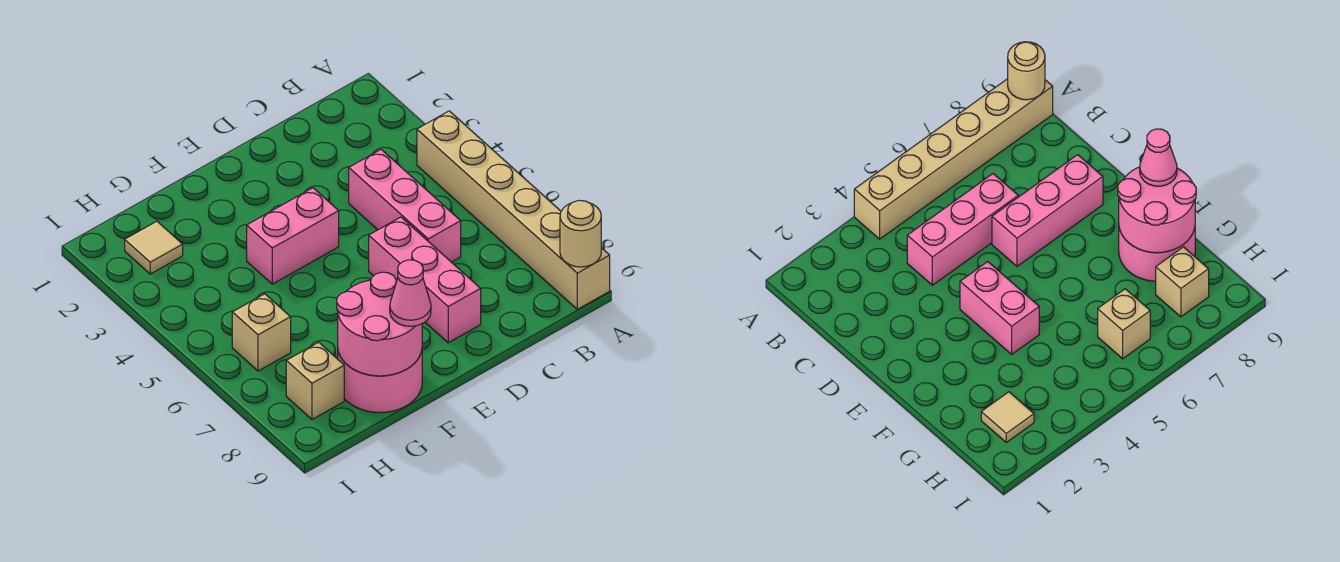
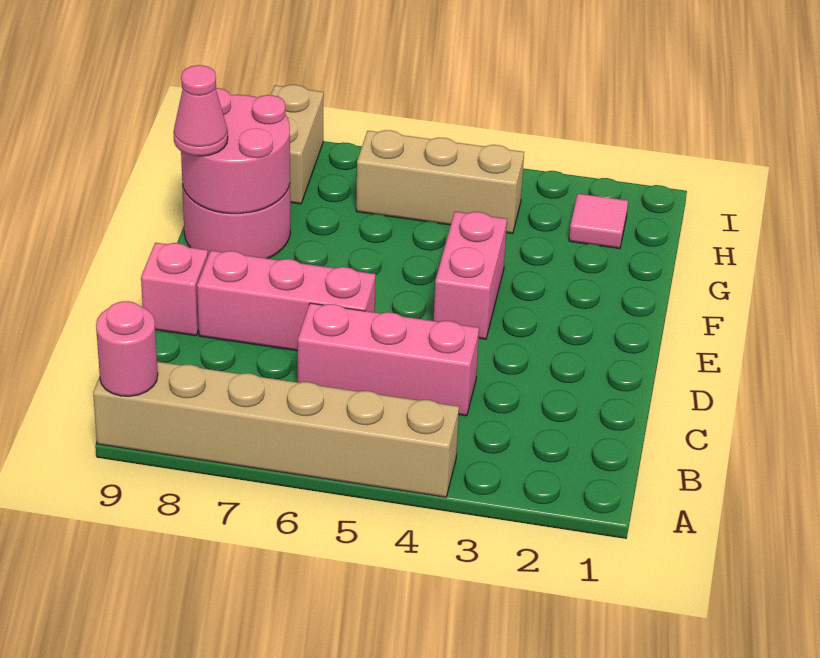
tan round brick A9 level 2 -> pink round brick A9 level 2
none -> pink brick D9 level 1
tan tile H2 level 1 -> pink tile H2 level 1
tan brick H6 level 1 -> tan brick H4:H6 level 1
tan brick H8 level 1 -> tan brick H8:I8 level 1

